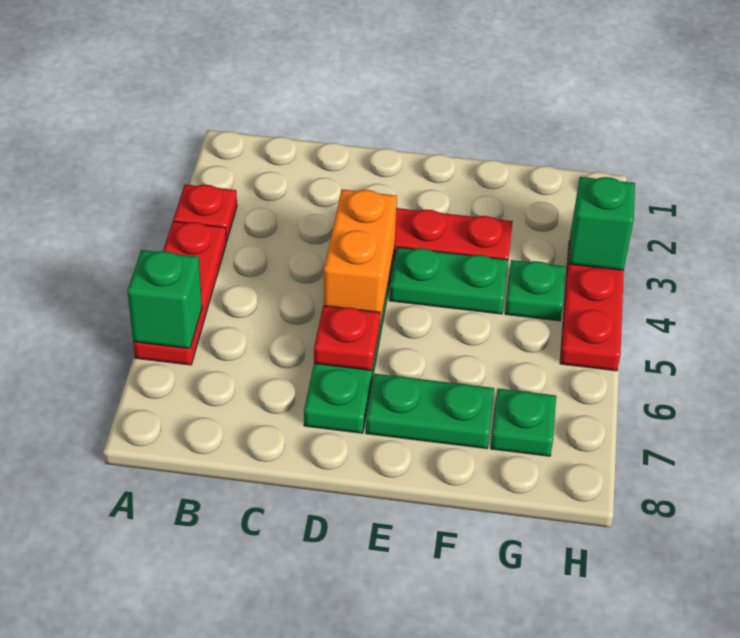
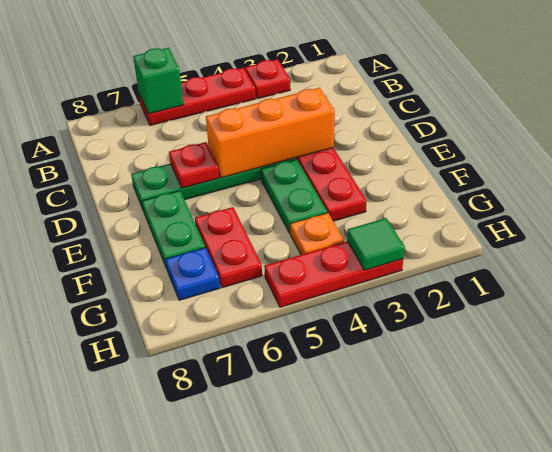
orange brick D4:D5 level 2 -> orange brick D3:D5 level 2
none -> red plate F6:G6 level 1
green plate G4 level 1 -> orange plate G4 level 1
green plate G7 level 1 -> blue plate G7 level 1
green brick H3 level 2 -> green tile H3 level 2

